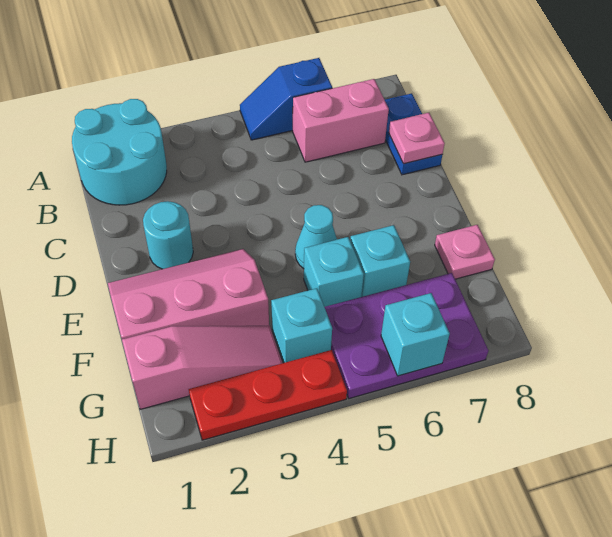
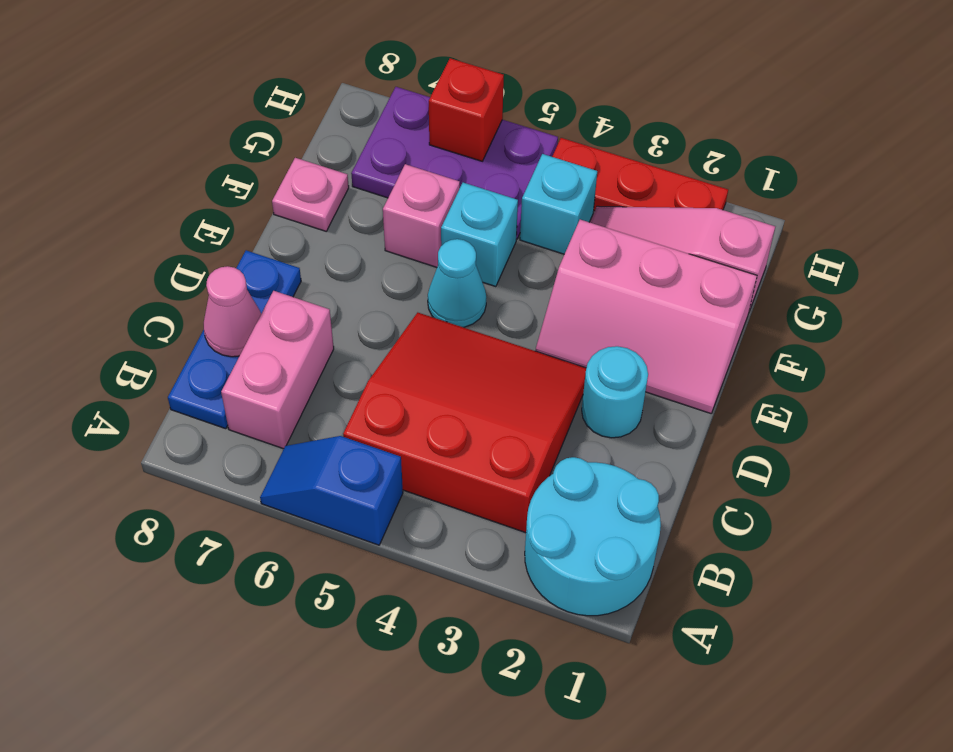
blue slope A5:A6 level 1 top 6 -> blue slope A5:A6 level 1 top 5
none -> red slope B3:D5 level 1 top B
pink brick B6:B7 level 1 -> pink brick B7:C7 level 1
blue plate B8:C8 level 1 -> blue plate B8:D8 level 1
pink plate C8 level 2 -> pink cone C8 level 2
cyan brick F6 level 1 -> pink brick F6 level 1
cyan brick H6 level 2 -> red brick H6 level 2

